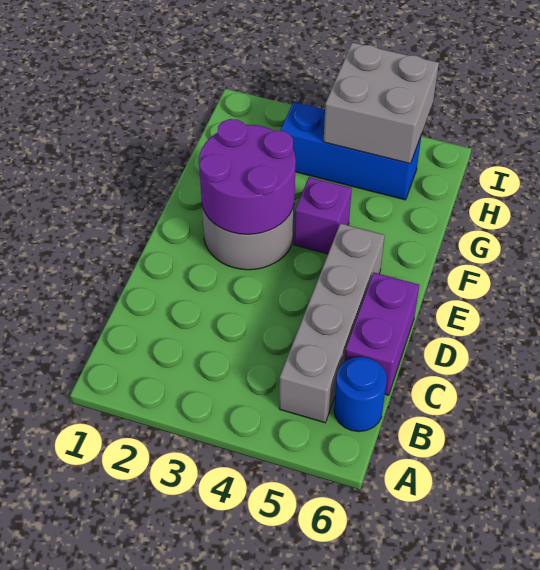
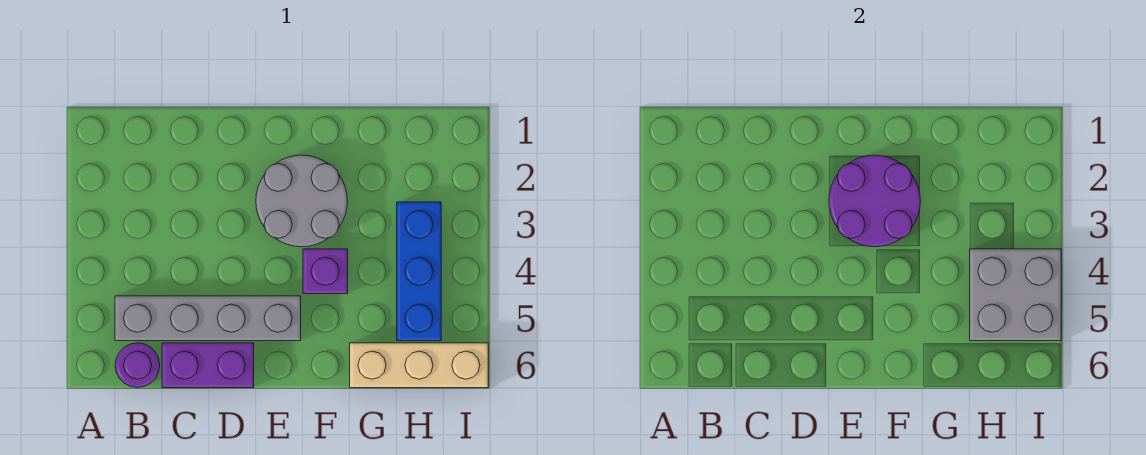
blue round brick B6 level 1 -> purple round brick B6 level 1
none -> tan brick G6:I6 level 1

